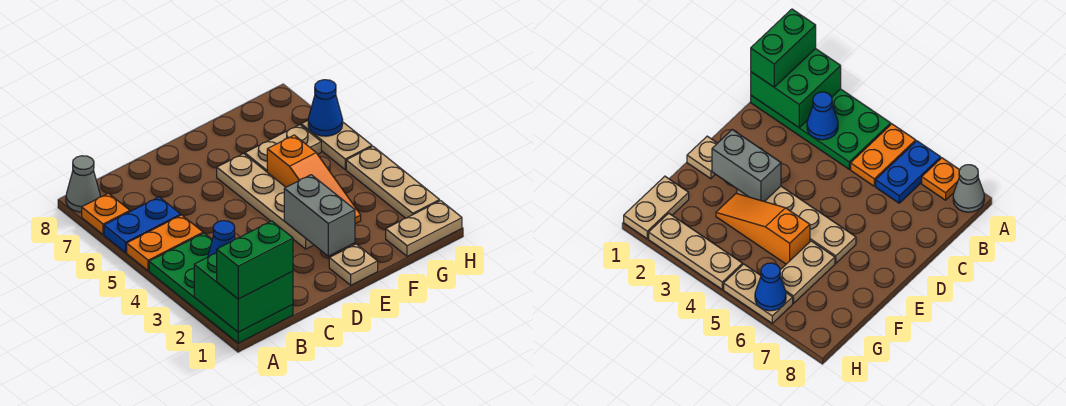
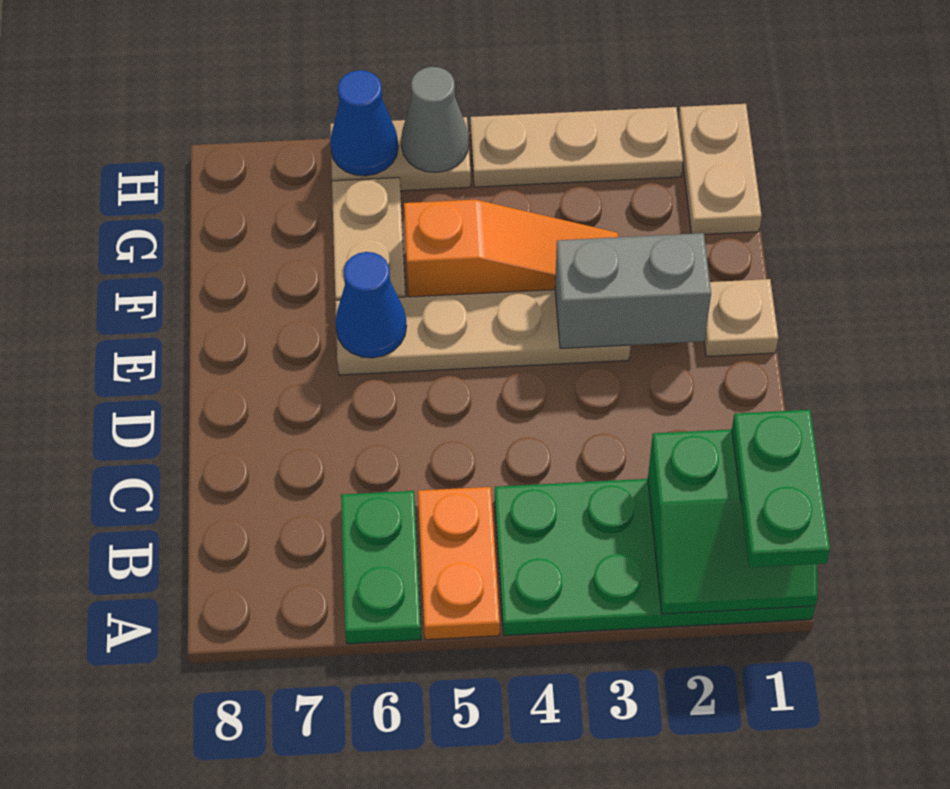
green brick A1:B2 level 2 -> green slope A1:B2 level 2 top B
green brick A1:B1 level 3 -> green plate A1:B1 level 3
blue plate A6:B6 level 1 -> green plate A6:B6 level 1
orange plate A7 level 1 -> none
grey cone A8 level 1 -> grey cone H5 level 2
blue cone B3 level 2 -> blue cone E6 level 2

